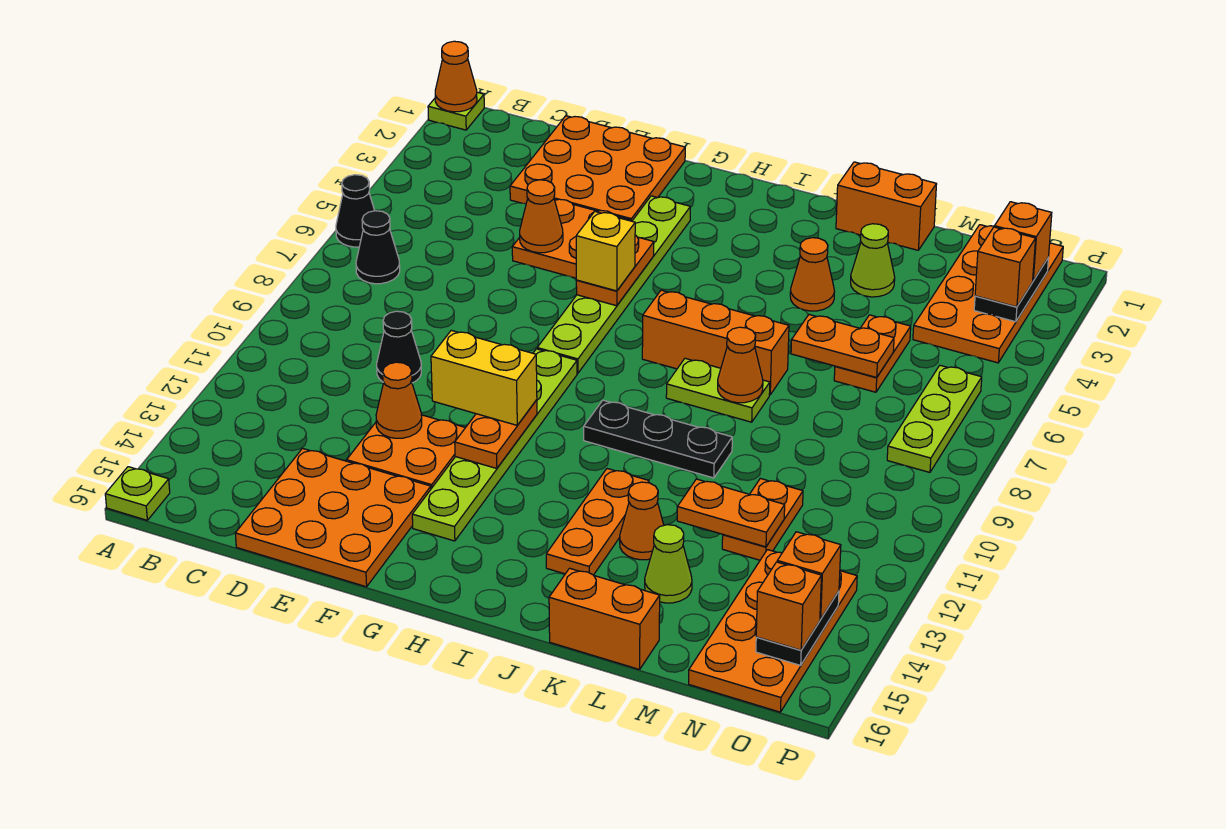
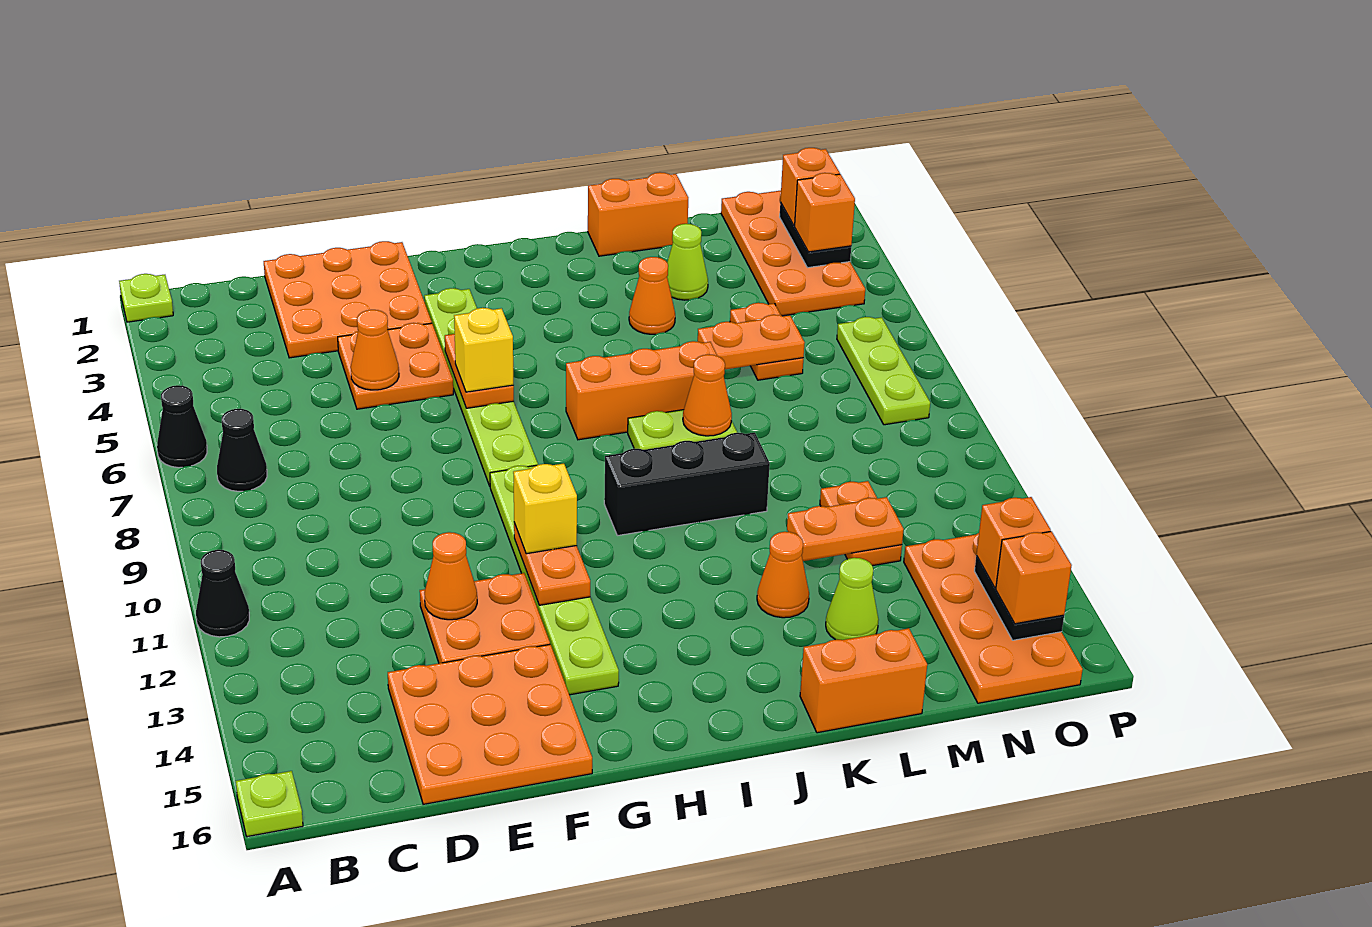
orange cone A1 level 2 -> none
black cone D10 level 1 -> black cone A11 level 1
yellow brick F11:G11 level 3 -> yellow brick G11 level 3
black plate I10:K10 level 1 -> black brick I10:K10 level 1
orange plate J12:J14 level 1 -> none

